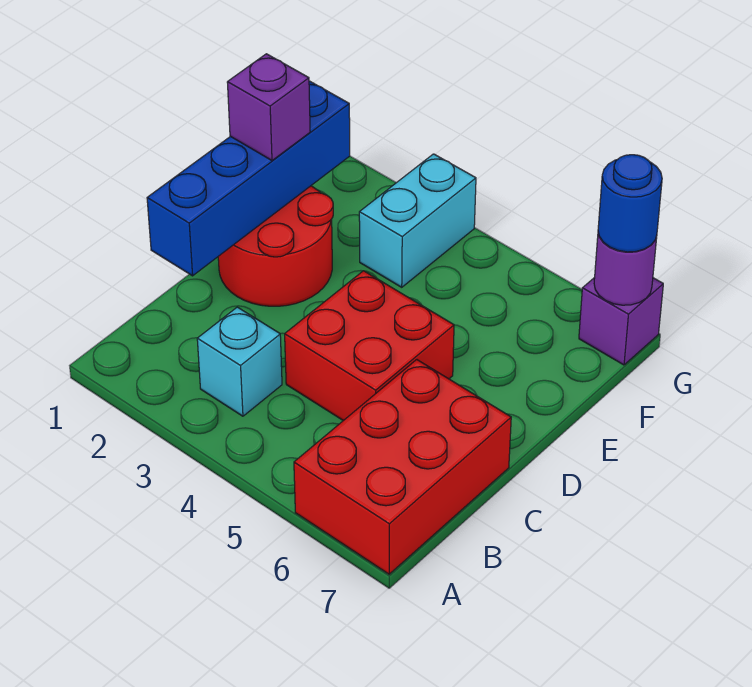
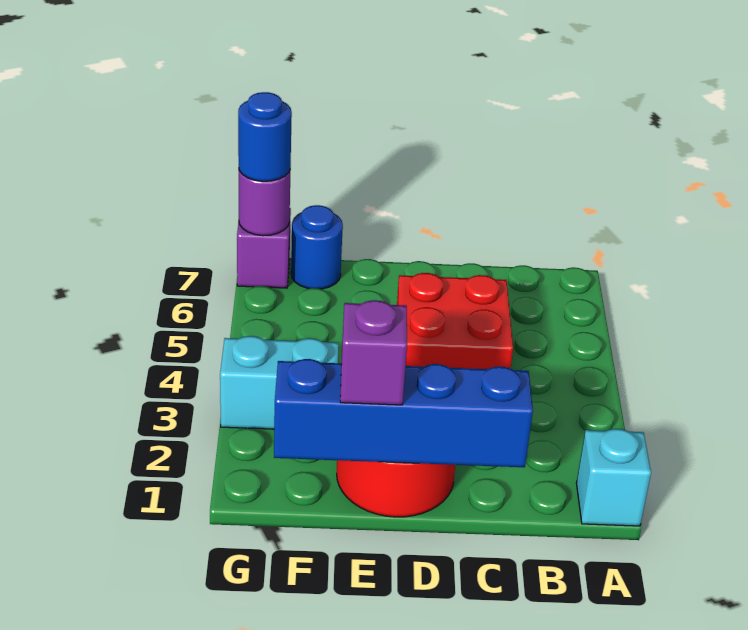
red brick A6:C7 level 1 -> none
cyan brick B3 level 1 -> cyan brick A1 level 1
none -> blue round brick F7 level 1

